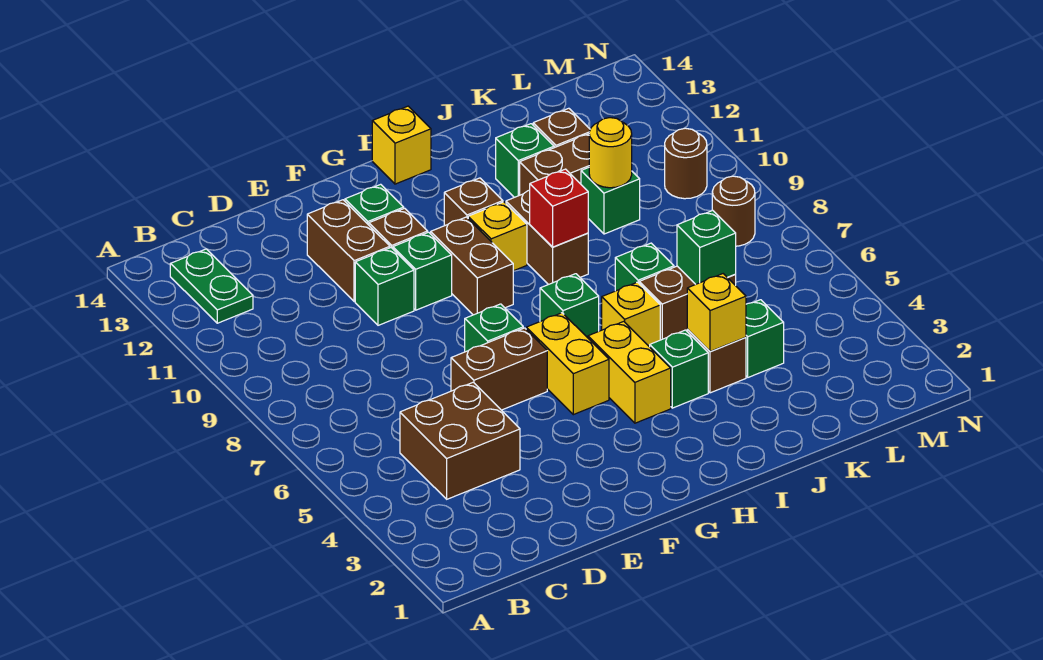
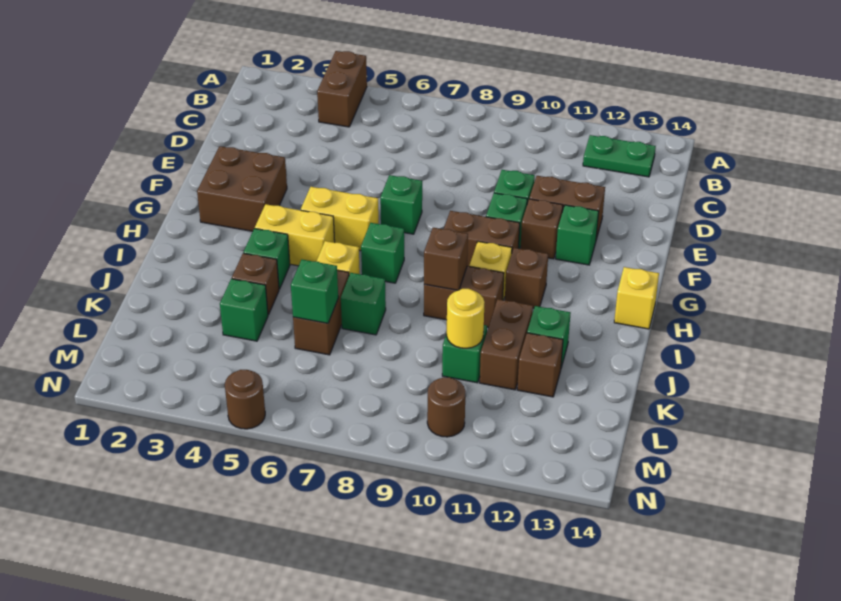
brown brick C4:D5 level 1 -> brown brick F2:G3 level 1
brown brick E6:F6 level 1 -> brown brick A4:B4 level 1
red brick I9 level 2 -> brown brick I9 level 2
yellow brick J4 level 2 -> none
brown round brick M8 level 1 -> brown round brick N5 level 1

